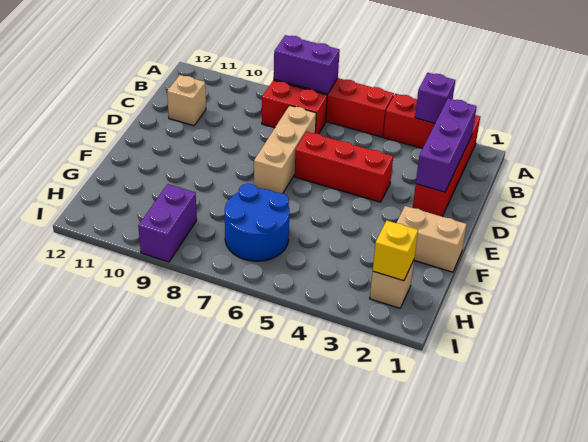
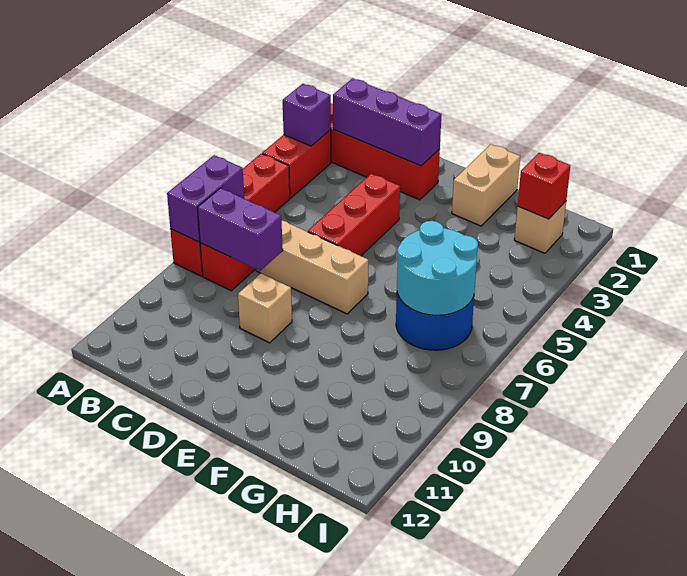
tan brick C11 level 1 -> tan brick D9 level 1
none -> cyan round brick G6:H7 level 2
yellow brick H2 level 2 -> red brick H2 level 2
purple brick H9:I9 level 1 -> purple brick B8:C8 level 2

